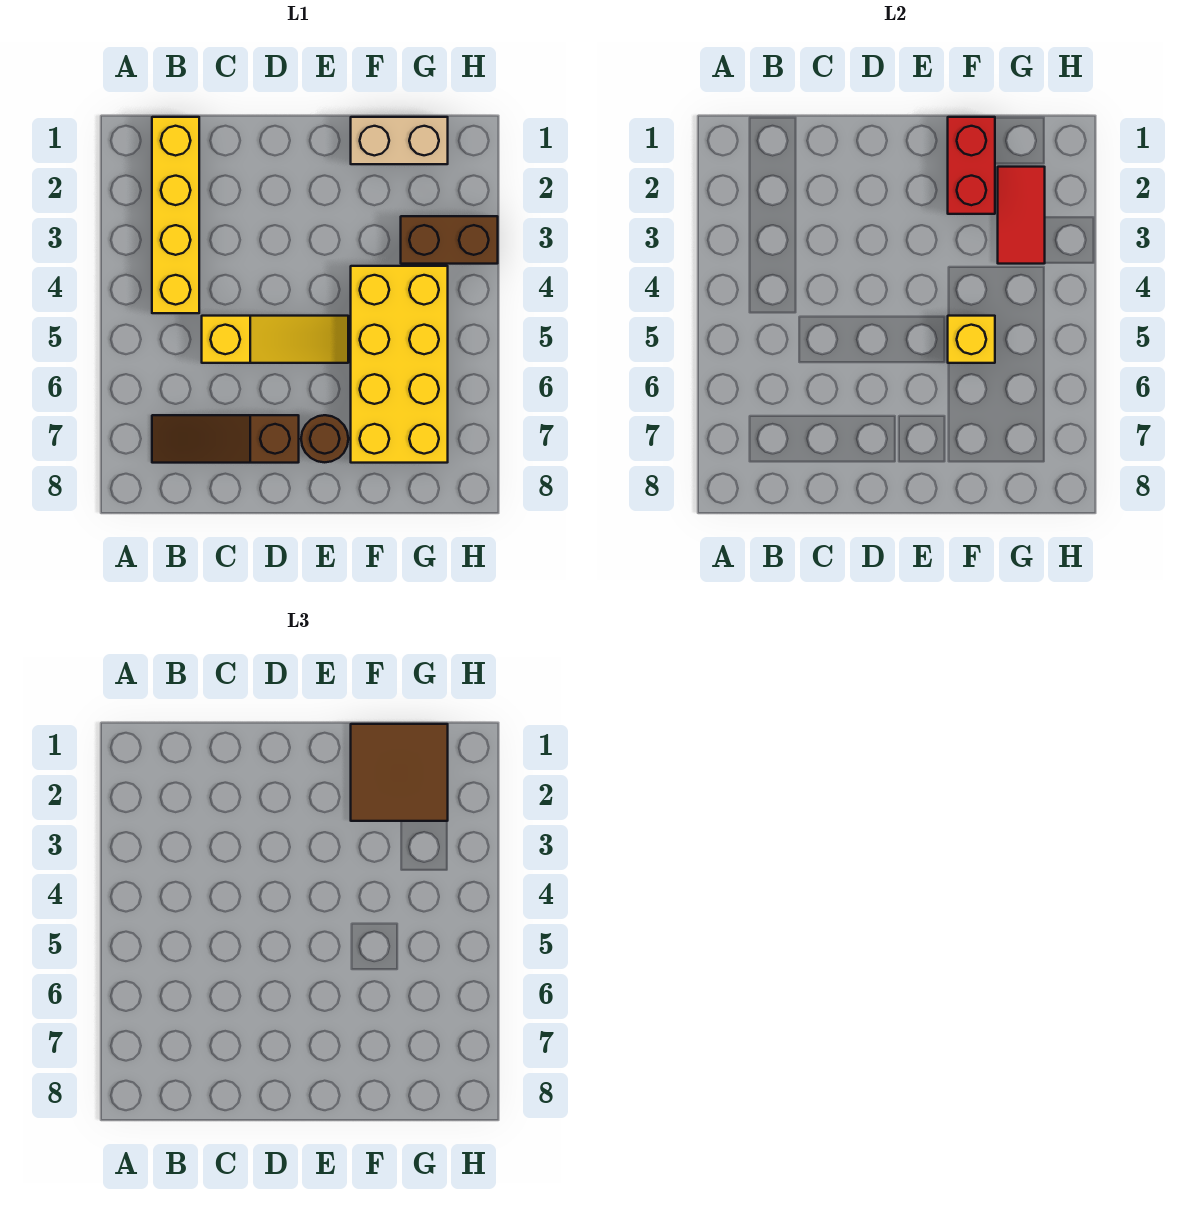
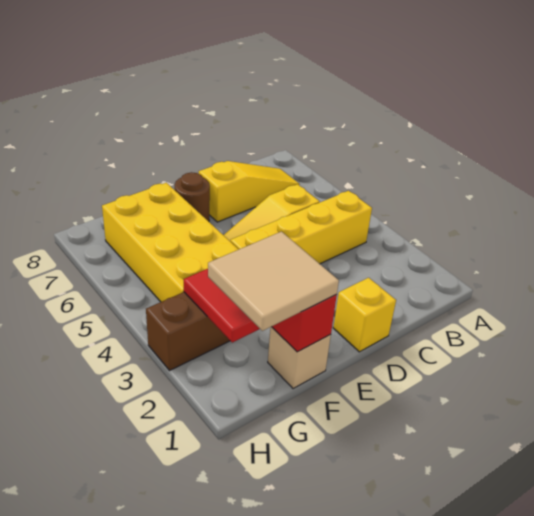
yellow brick B1:B4 level 1 -> yellow brick B4:E4 level 1
brown slope B7:D7 level 1 top D -> yellow slope B7:D7 level 1 top D
tan brick F1:G1 level 1 -> tan brick F1 level 1
brown tile F1:G2 level 3 -> tan tile F1:G2 level 3
yellow brick F5 level 2 -> yellow brick D1 level 1

